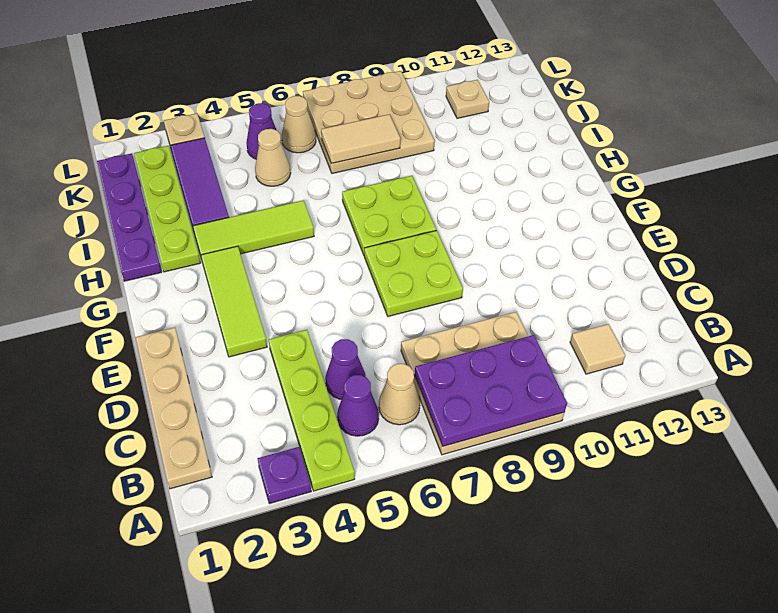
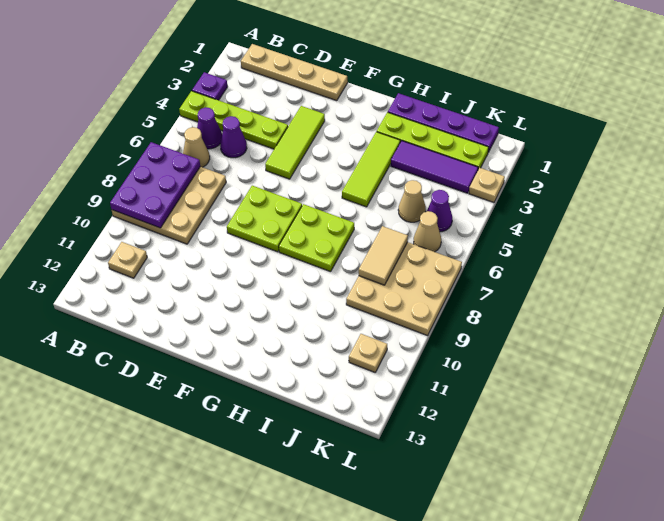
tan tile B11 level 1 -> tan plate B11 level 1
lime tile E3:G3 level 1 -> lime tile E3:E5 level 1

